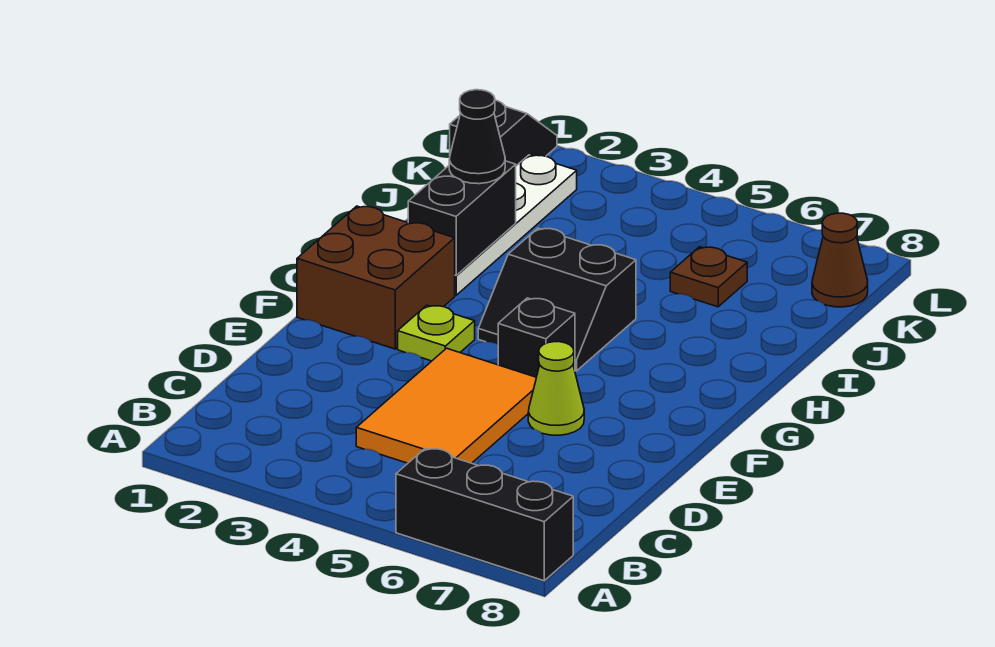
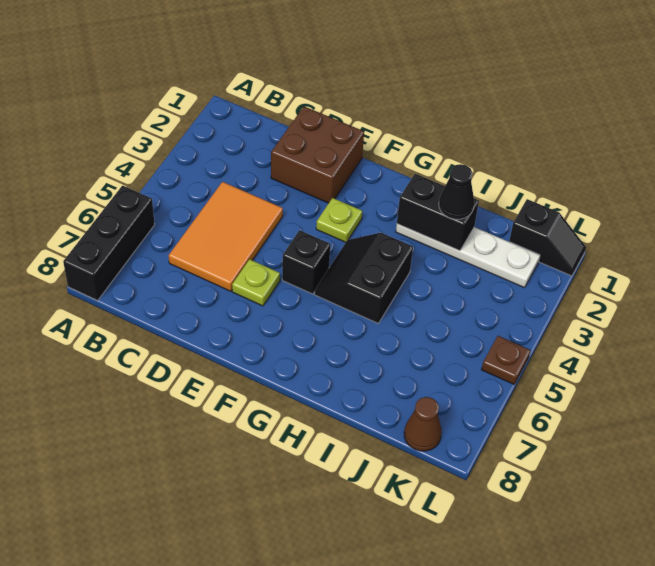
orange tile C4:E5 level 1 -> orange tile C4:D6 level 1
lime cone E6 level 1 -> lime plate E6 level 1
brown brick F1:G2 level 1 -> brown brick D1:E2 level 1
brown plate J6 level 1 -> brown plate L5 level 1

